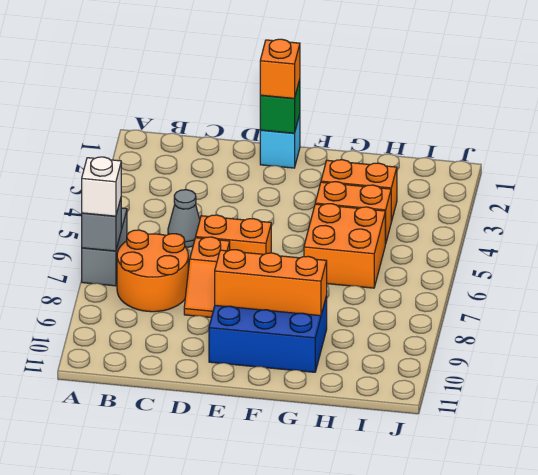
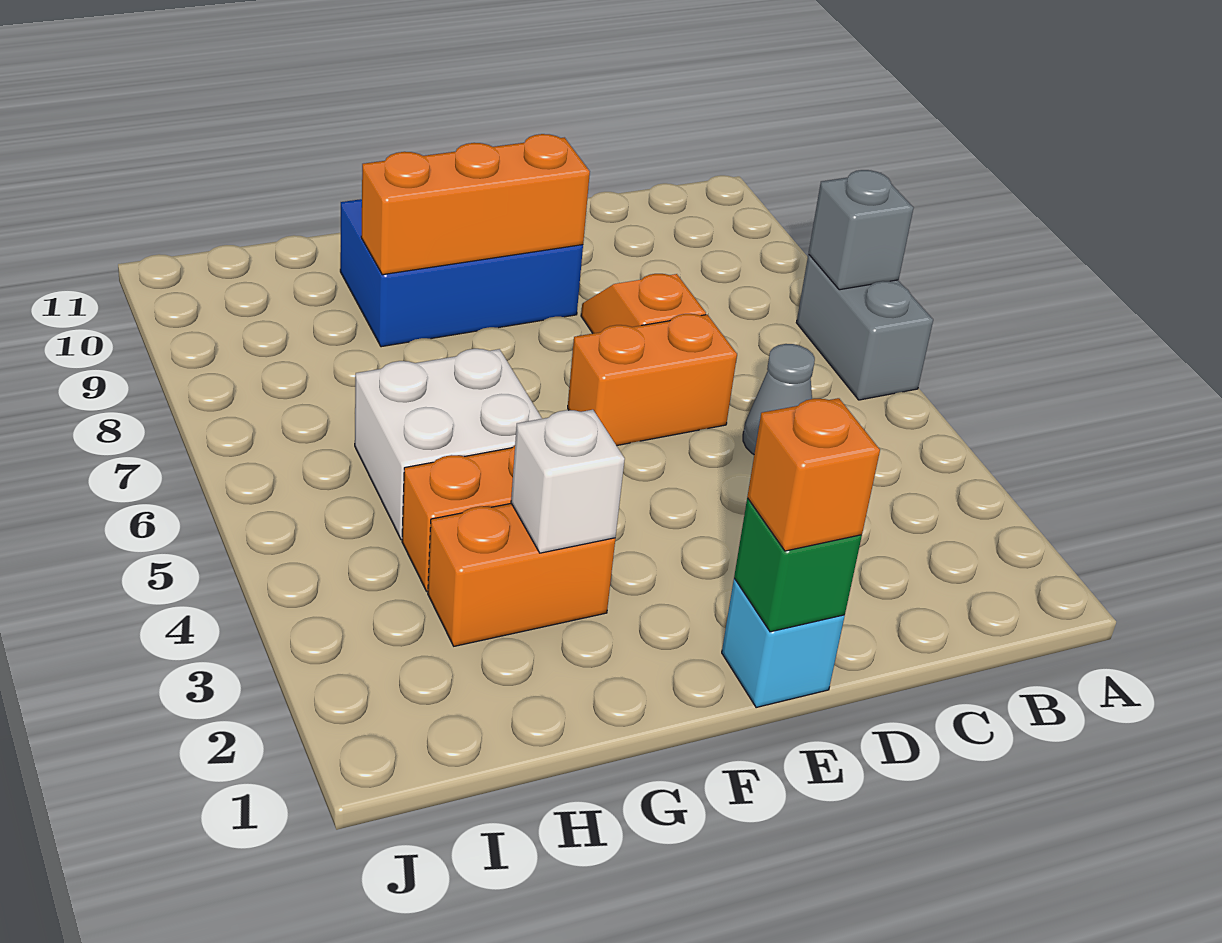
white brick A7 level 3 -> white brick G3 level 2
orange round brick B7:C8 level 1 -> none
orange brick G5:H6 level 1 -> white brick G5:H6 level 1

